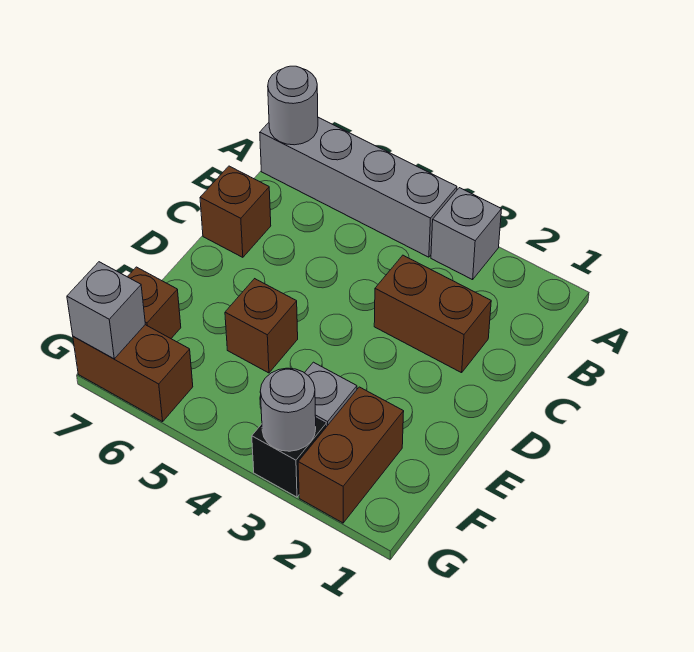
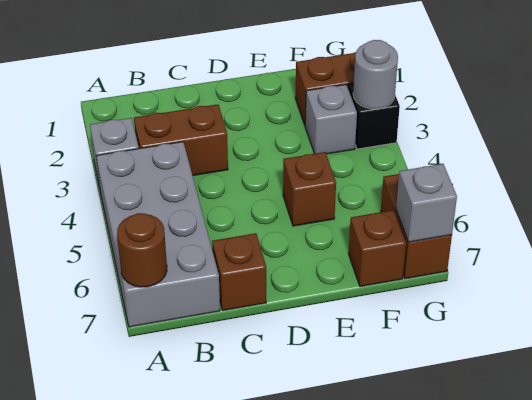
grey brick A4:A7 level 1 -> grey brick A4:B7 level 1
grey round brick A7 level 2 -> brown round brick A7 level 2
brown brick C2:C3 level 1 -> brown brick B3:C3 level 1

